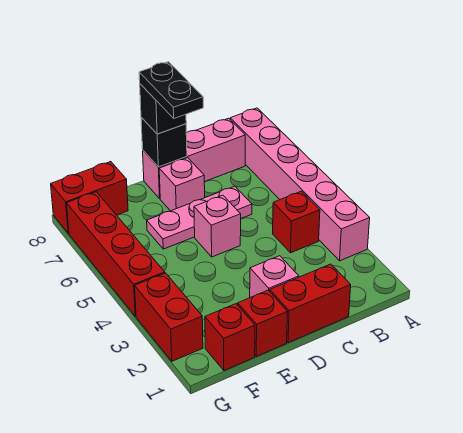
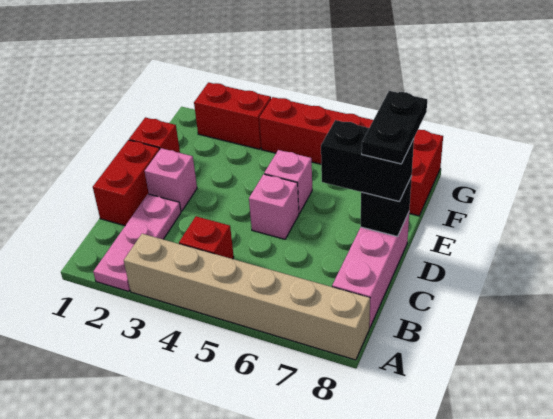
pink brick A3:A8 level 1 -> tan brick A3:A8 level 1
pink plate C6:E6 level 1 -> pink plate A2:C2 level 1
pink brick D7 level 1 -> pink brick E5 level 1
black plate D7:D8 level 4 -> black plate D8:E8 level 4
black brick D8 level 3 -> black brick D7:D8 level 3
red brick F1 level 1 -> none

